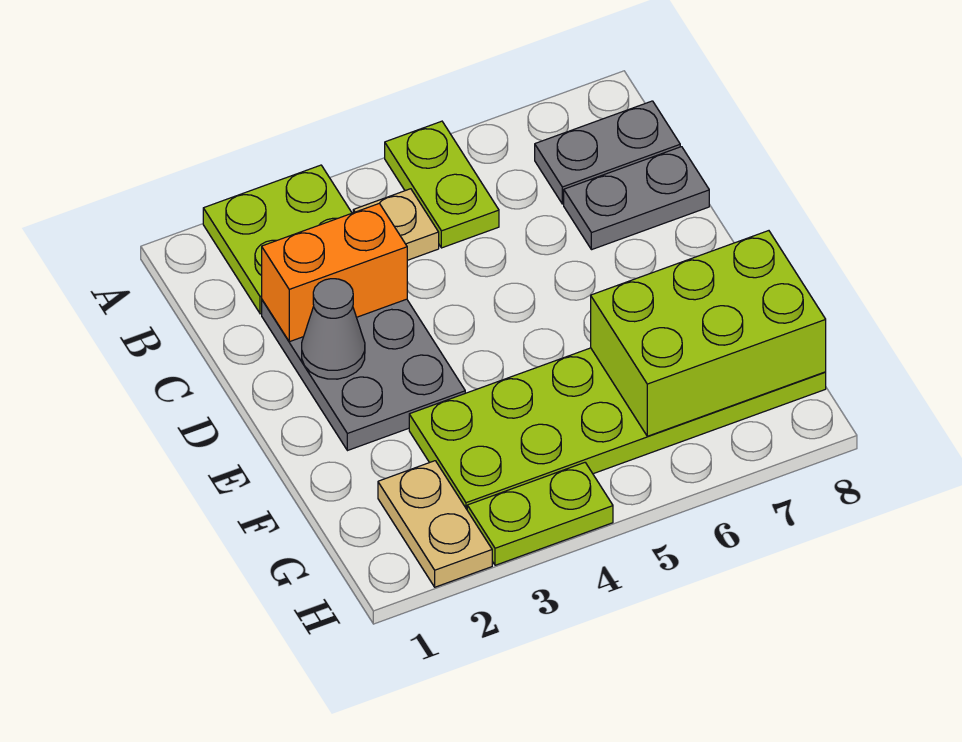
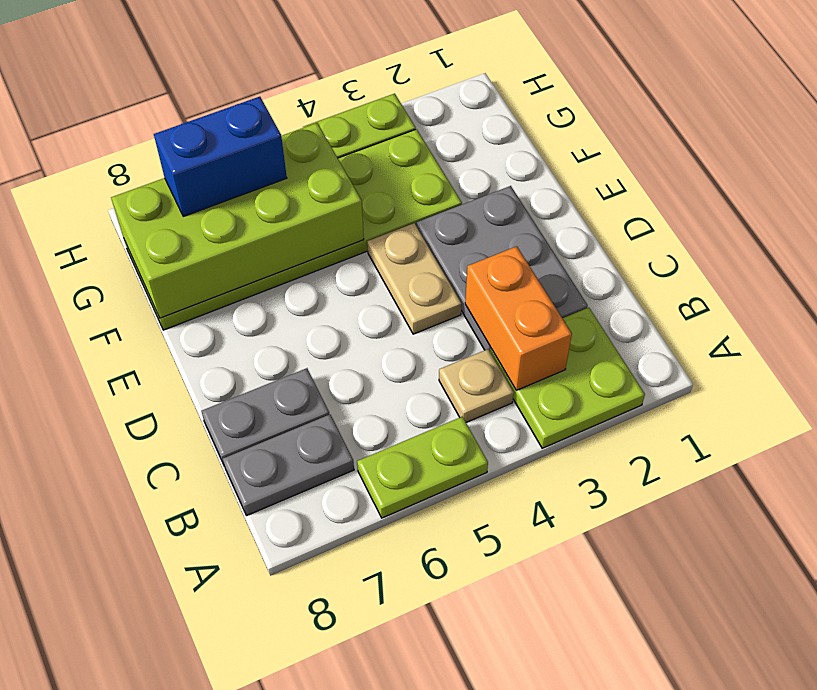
lime plate A5:B5 level 1 -> lime plate A5:A6 level 1
orange brick C2:C3 level 2 -> orange brick B3:C3 level 2
grey cone D2 level 2 -> none
lime brick F6:G8 level 2 -> lime brick F5:G8 level 2
tan plate G2:H2 level 1 -> tan plate D4:E4 level 1
none -> blue brick G6:G7 level 3

